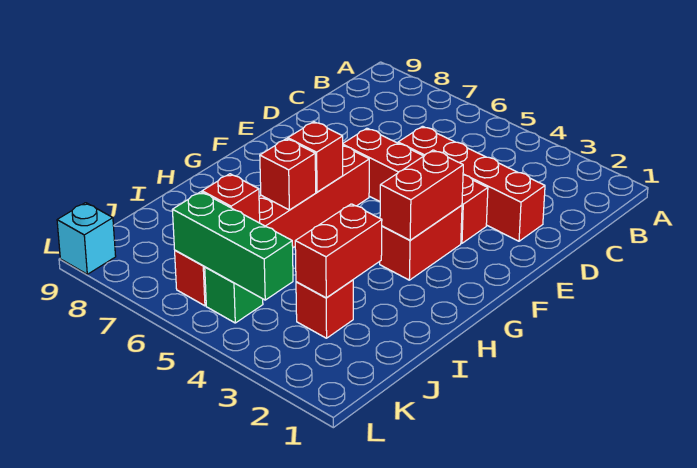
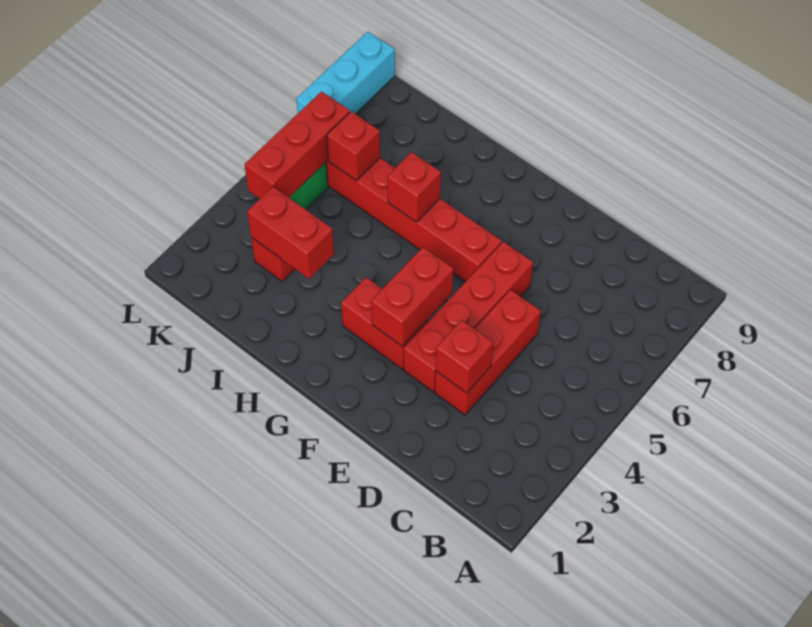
red brick D2:D5 level 1 -> red brick D3:D5 level 1
red brick F3:G3 level 2 -> red brick F3:F4 level 2
red brick G6 level 2 -> red brick D3 level 2
green brick K4:K6 level 2 -> red brick K4:K6 level 2
cyan brick L9 level 1 -> cyan brick L7:L9 level 1

